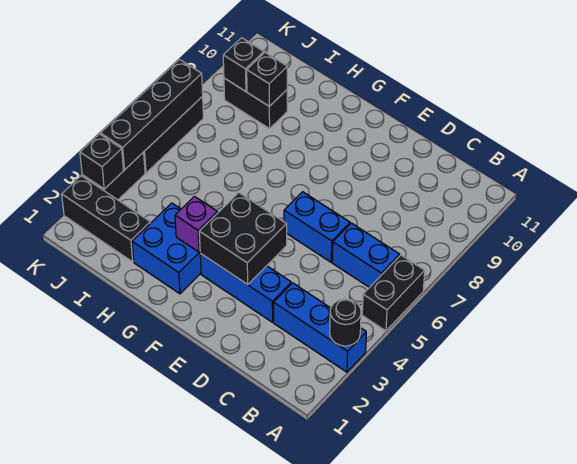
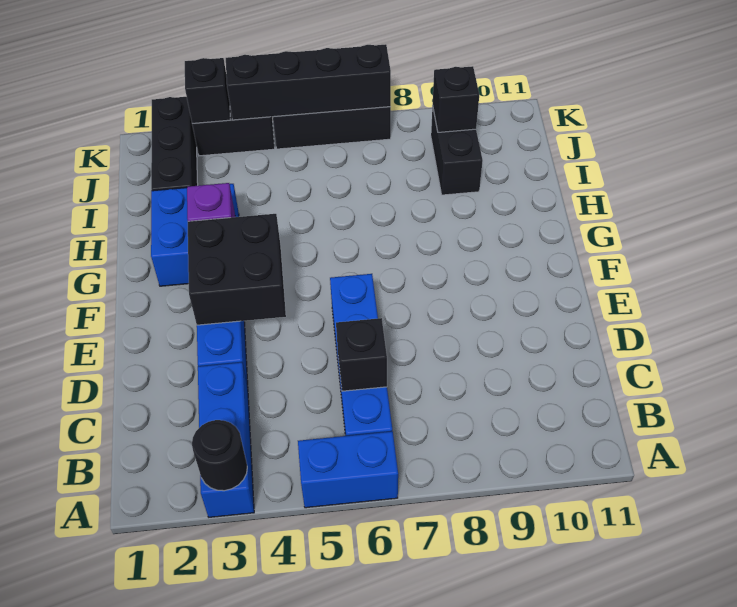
black brick A5:A6 level 1 -> blue brick A5:A6 level 1
black brick I9 level 2 -> black brick C6 level 2

